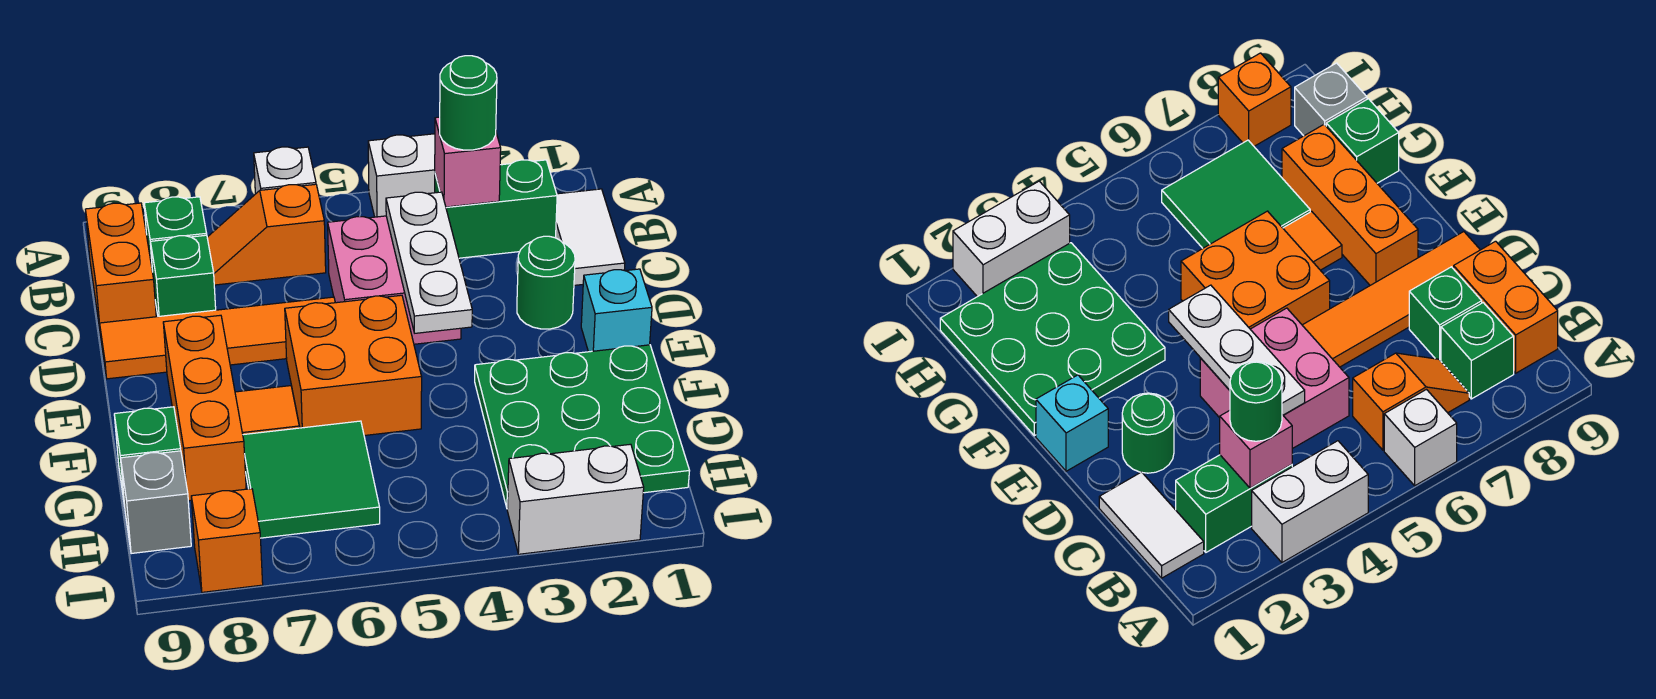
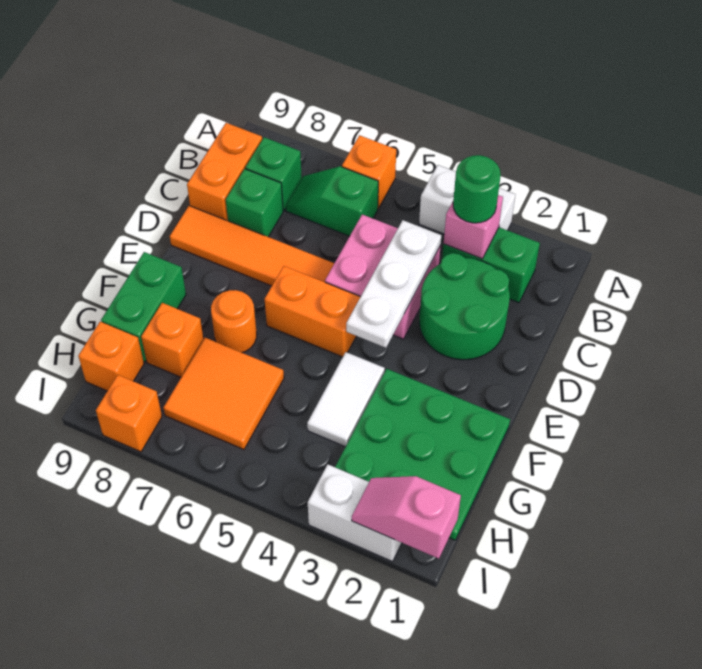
white brick A6 level 1 -> orange brick A6 level 1
white tile B1:C1 level 1 -> white tile F4:G4 level 1
orange slope B6:B7 level 1 top 6 -> green slope B6:B7 level 1 top 6
green round brick D2 level 1 -> green round brick C2:D3 level 1
cyan brick E1 level 1 -> none
orange brick E5:F6 level 1 -> orange brick E5:E6 level 1
orange brick E8:G8 level 1 -> orange brick G8 level 1
orange tile F7 level 1 -> orange round brick F7 level 1
green tile G6:H7 level 1 -> orange tile G6:H7 level 1
green brick G9 level 1 -> green brick F9:G9 level 1
grey brick H9 level 1 -> orange brick H9 level 1
none -> pink slope I1:I2 level 2 top 1

